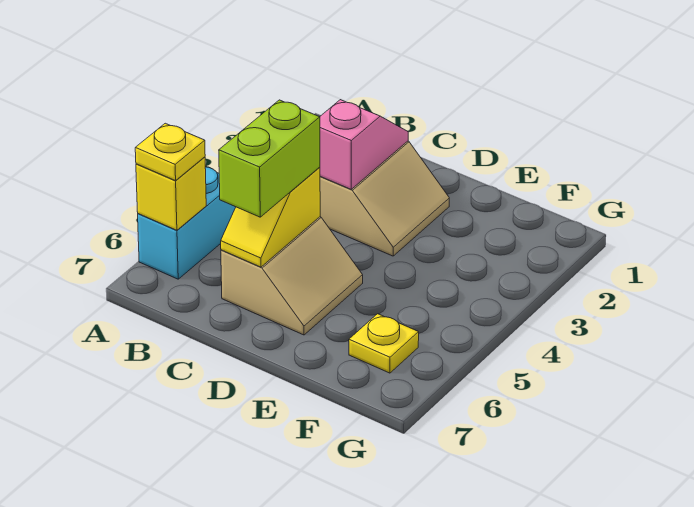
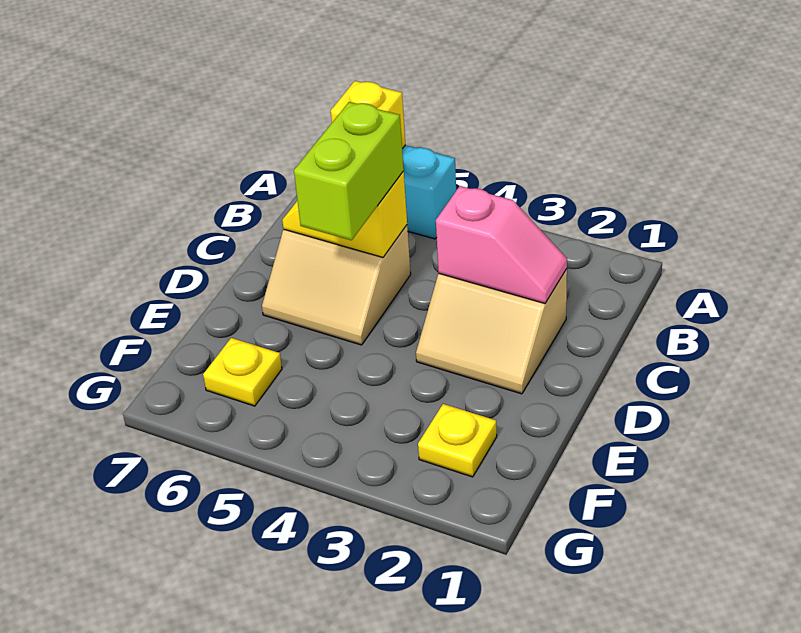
yellow plate A6 level 3 -> yellow plate F2 level 1
lime brick C5:C6 level 3 -> lime brick C5:D5 level 3

